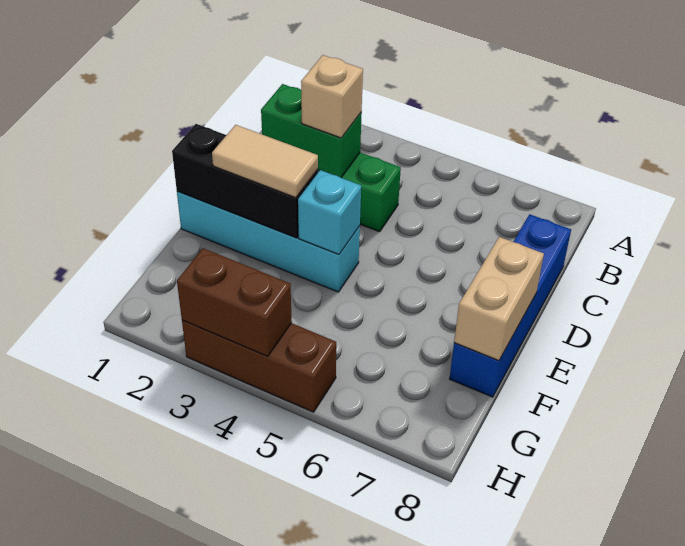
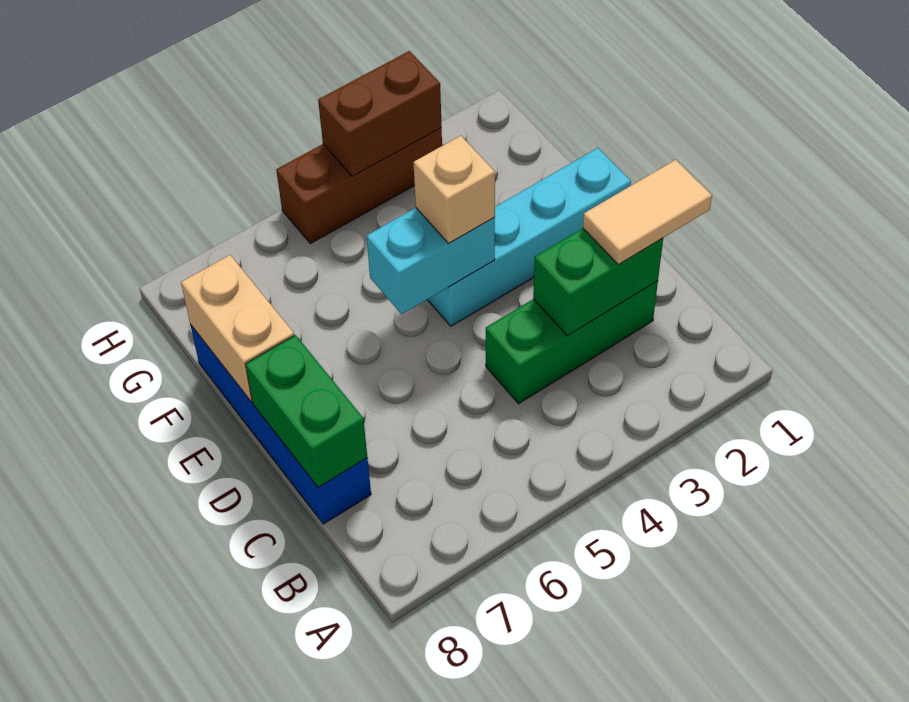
tan brick C3 level 3 -> tan brick E4 level 3
none -> green brick C8:D8 level 2
black brick E1:E3 level 2 -> none
tan tile E2:E3 level 3 -> tan tile C1:C2 level 3
cyan brick E4 level 2 -> cyan brick E4:E5 level 2

